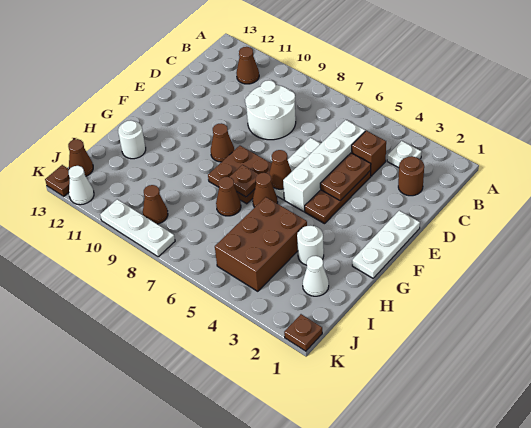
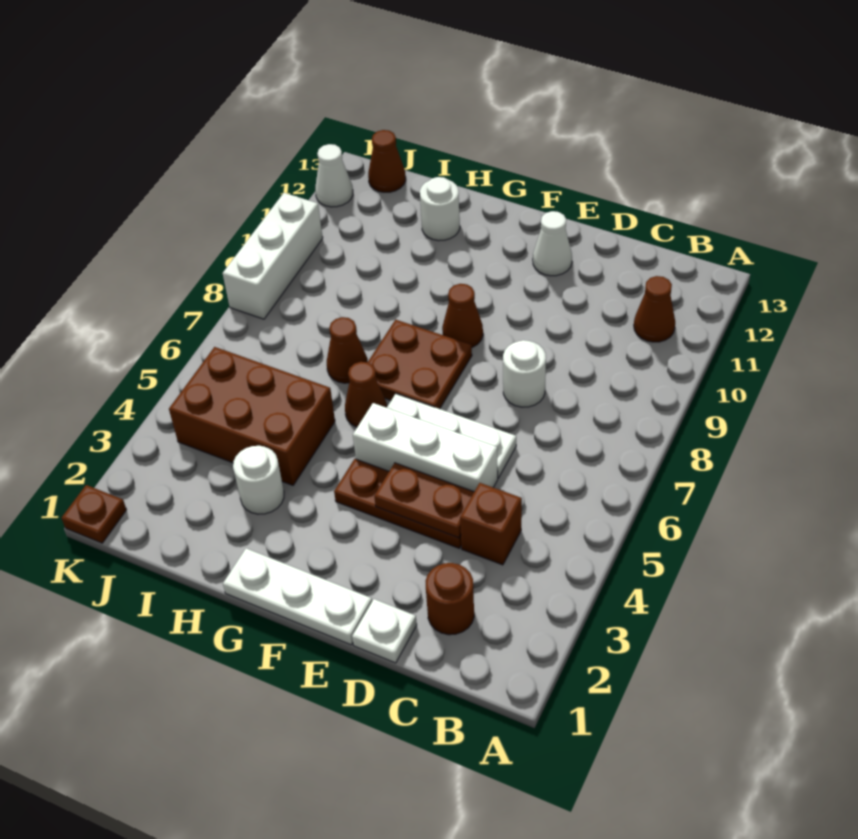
white plate B3 level 1 -> white plate D1 level 1
white brick C5:F5 level 1 -> white brick D5:F5 level 1
white round brick C8:D9 level 1 -> white round brick D8 level 1
brown cone F6 level 2 -> none
brown plate G7 level 2 -> none
white cone I2 level 1 -> white cone E12 level 1
brown cone J9 level 1 -> none
white plate K8:K10 level 1 -> white brick K8:K10 level 1
brown plate K13 level 1 -> none

